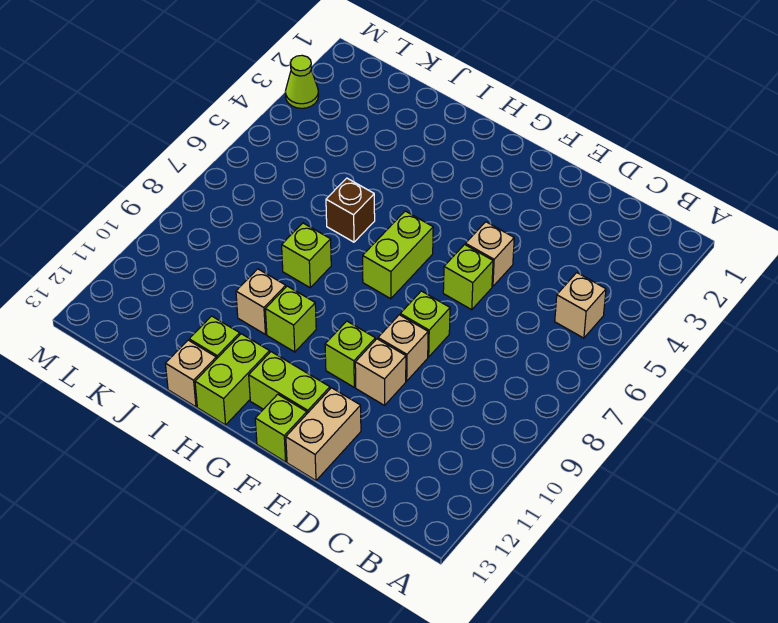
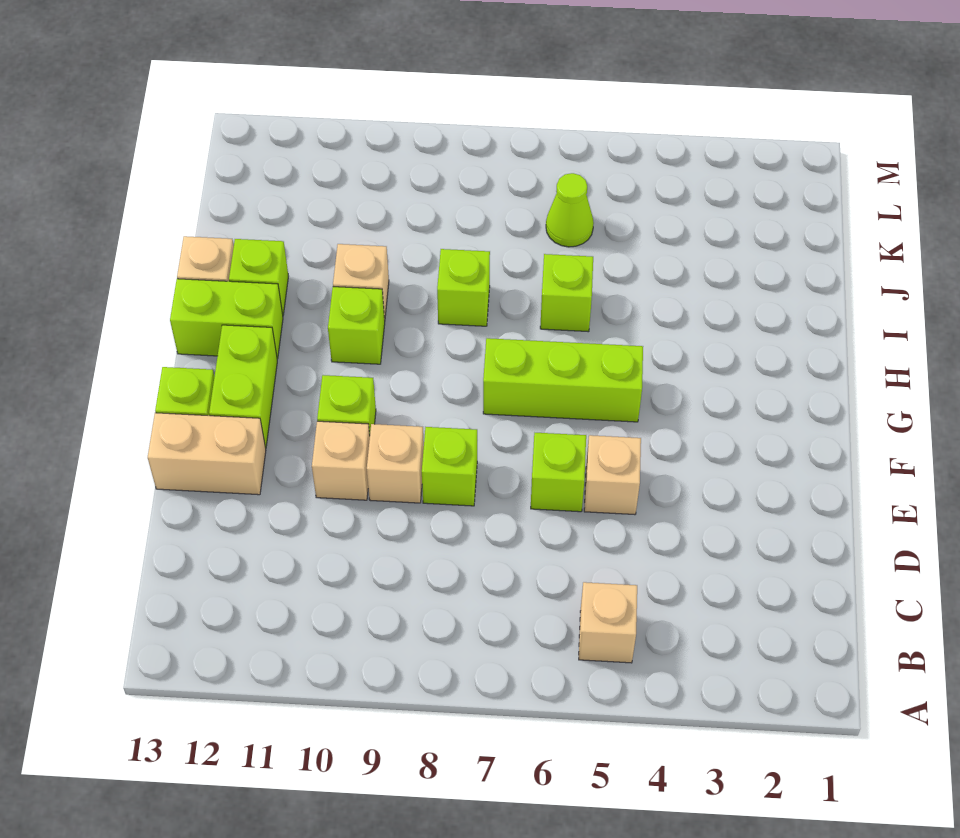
lime brick G6:G7 level 1 -> lime brick G5:G7 level 1
brown brick I6 level 1 -> lime brick I6 level 1
lime cone M3 level 1 -> lime cone K6 level 1

